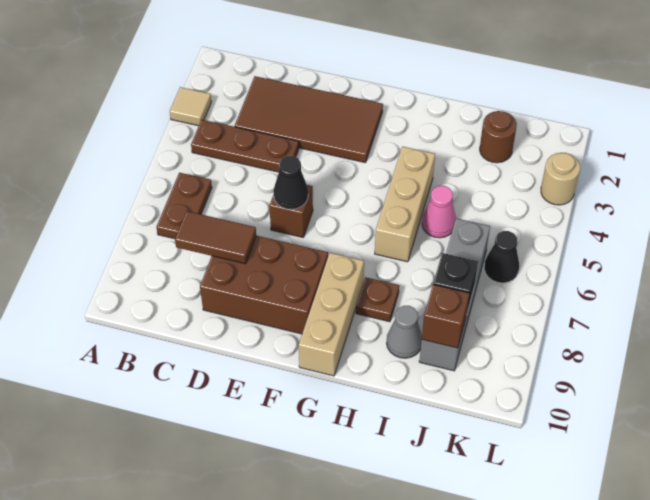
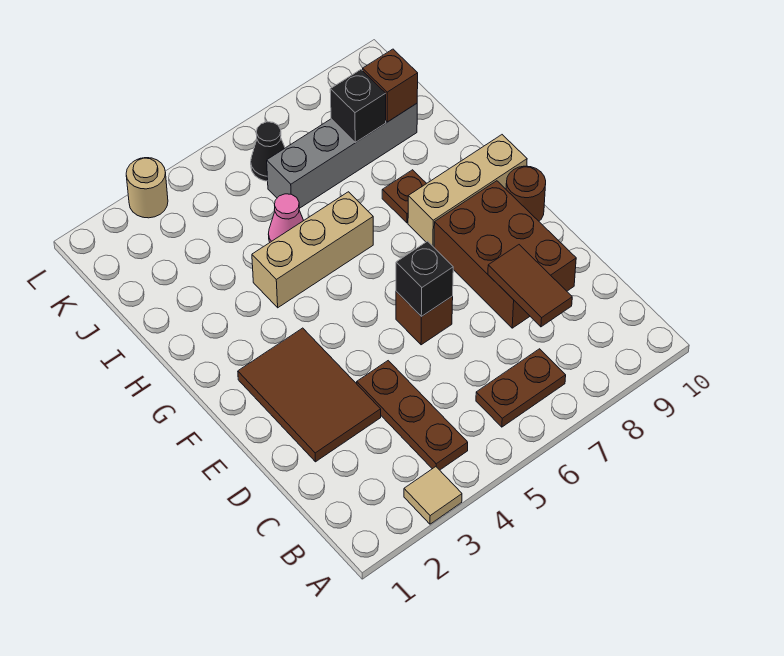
brown tile C2:F3 level 1 -> brown tile D2:F3 level 1
black cone E6 level 2 -> black brick E6 level 2
grey cone I9 level 1 -> none
brown round brick J2 level 1 -> brown round brick F10 level 1

